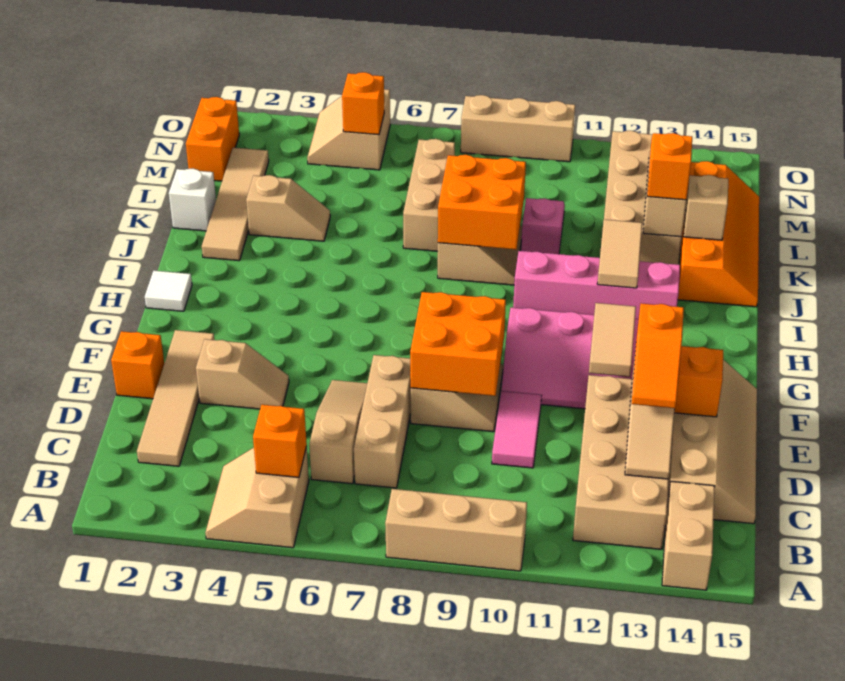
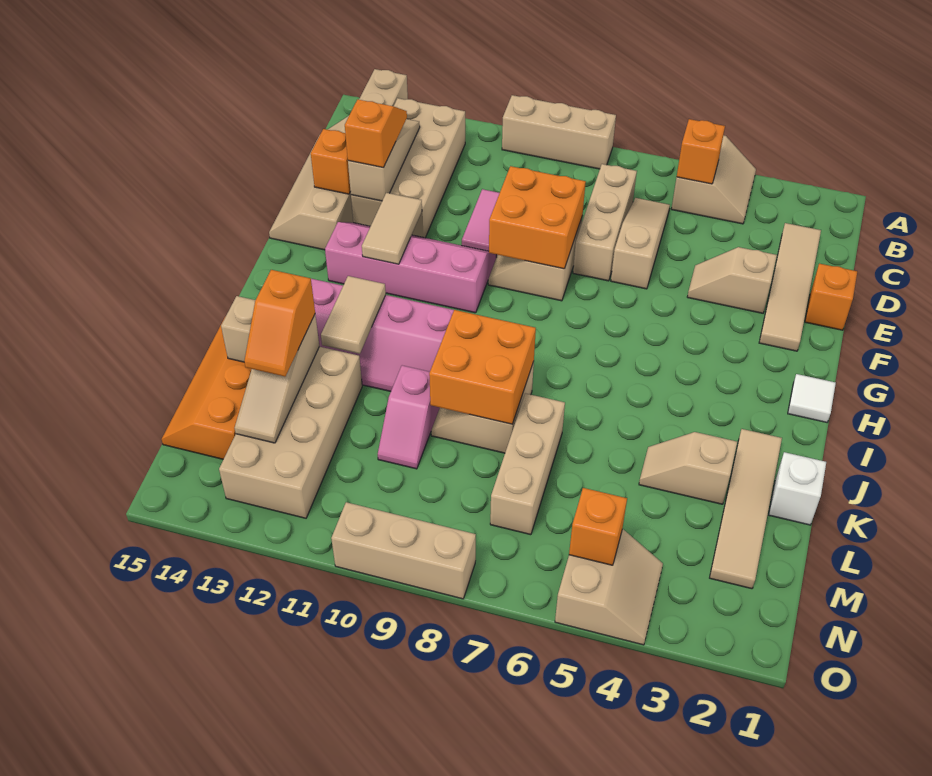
tan slope C6:E6 level 1 top C -> tan slope C6:E6 level 1 top E
orange brick M1:N1 level 1 -> none

